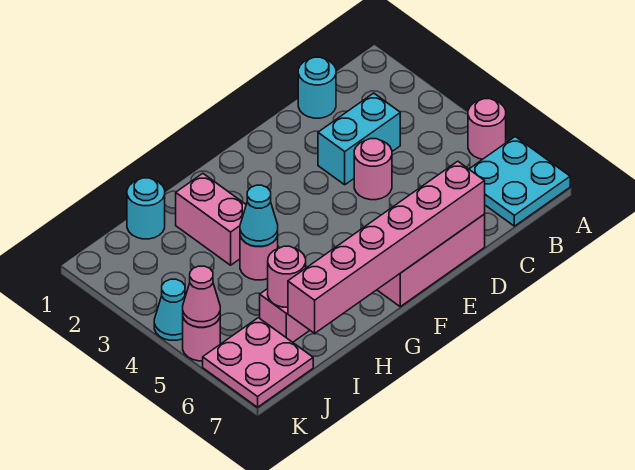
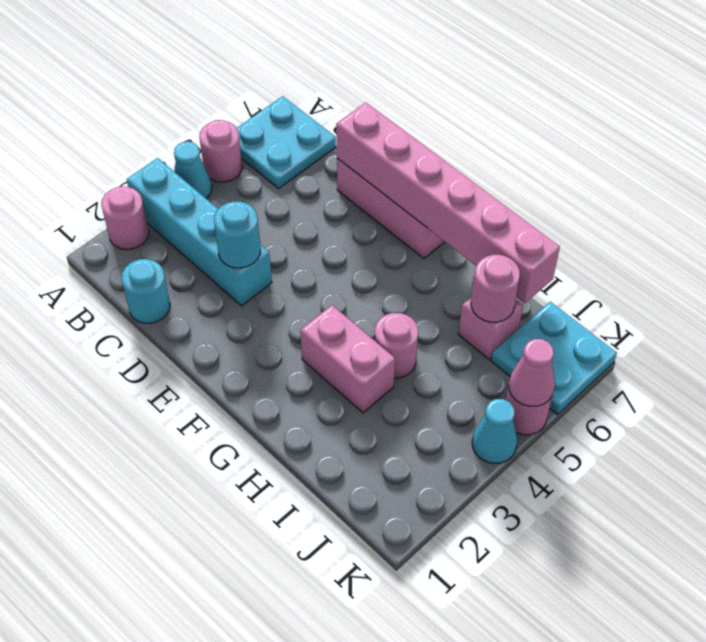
cyan brick C3:D3 level 1 -> cyan brick A3:D3 level 1
pink round brick D4 level 1 -> pink round brick A2 level 1
pink brick H2:H3 level 1 -> pink brick G3:H3 level 1
cyan cone H4 level 2 -> cyan cone A4 level 1
cyan round brick I1 level 1 -> cyan round brick D3 level 2
pink plate J6:K7 level 1 -> cyan plate J6:K7 level 1

